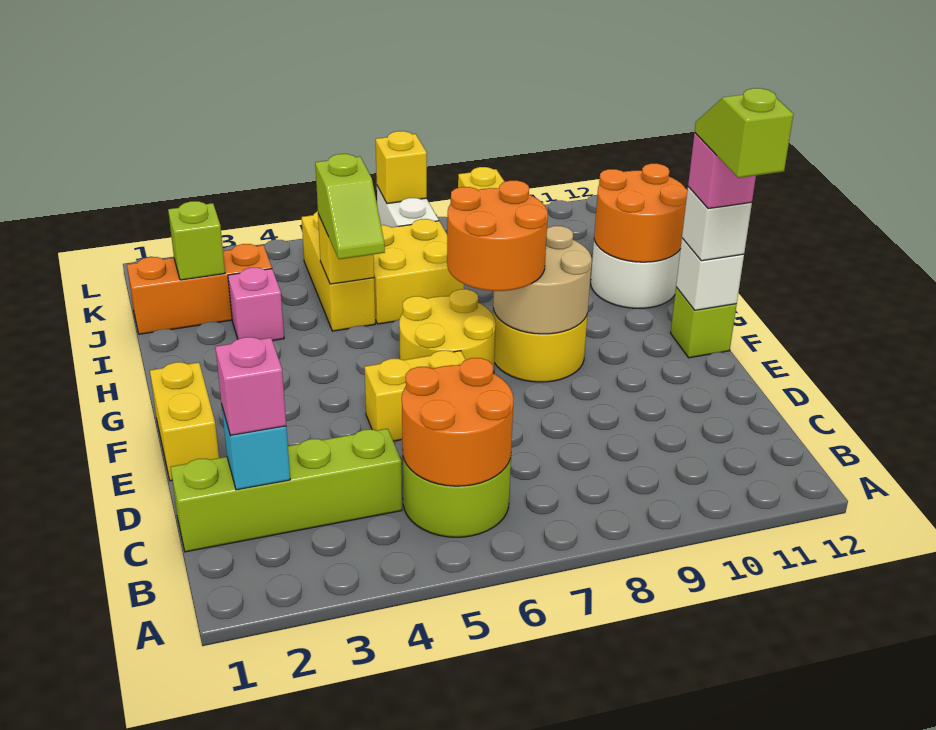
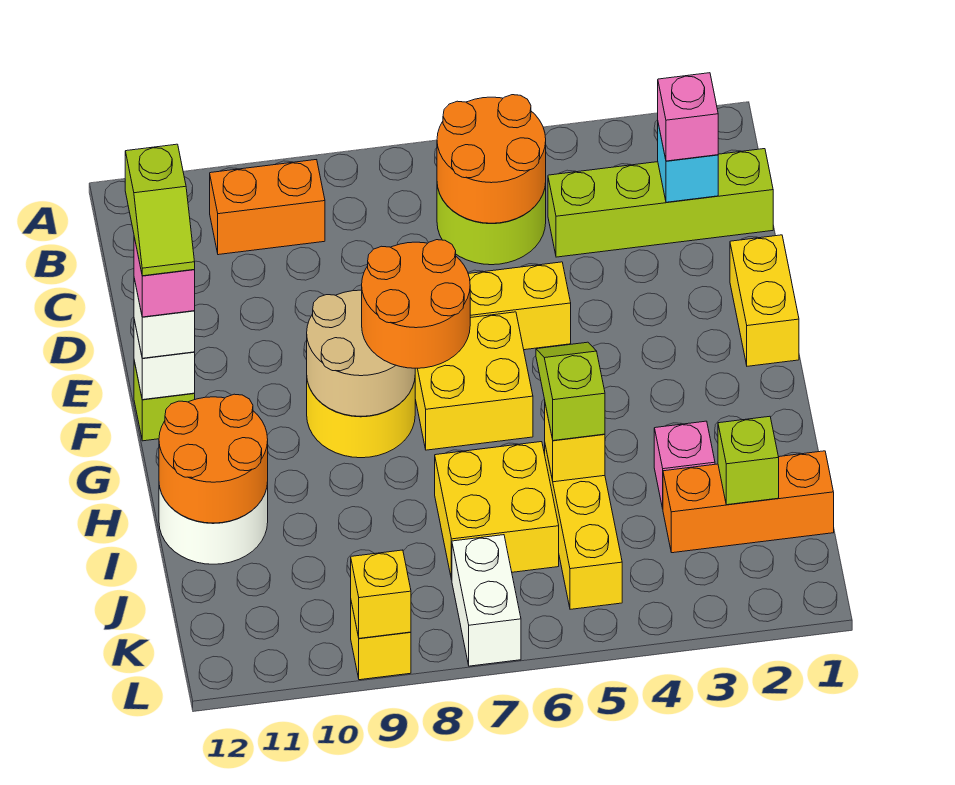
none -> orange brick B9:B10 level 1
yellow round brick F6:G7 level 1 -> yellow brick F6:G7 level 1
yellow brick L7 level 2 -> yellow brick L9 level 2

